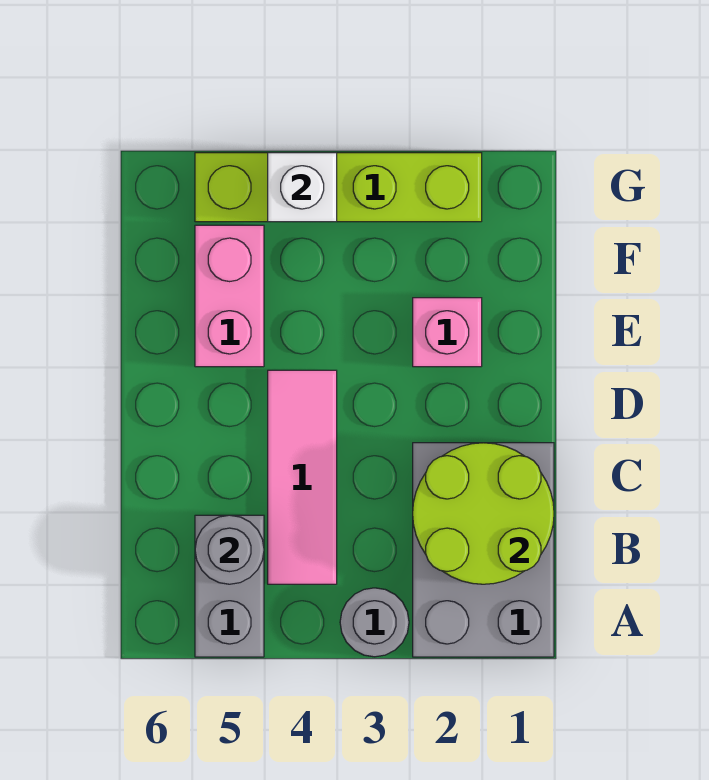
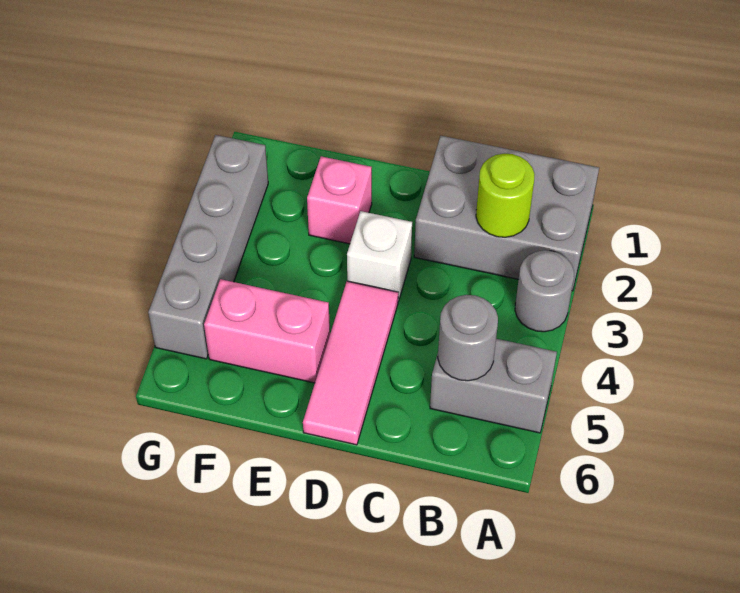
lime round brick B1:C2 level 2 -> lime round brick B2 level 2
pink tile B4:D4 level 1 -> pink tile D4:D6 level 1
lime brick G2:G5 level 1 -> grey brick G2:G5 level 1
white brick G4 level 2 -> white brick D3 level 1

